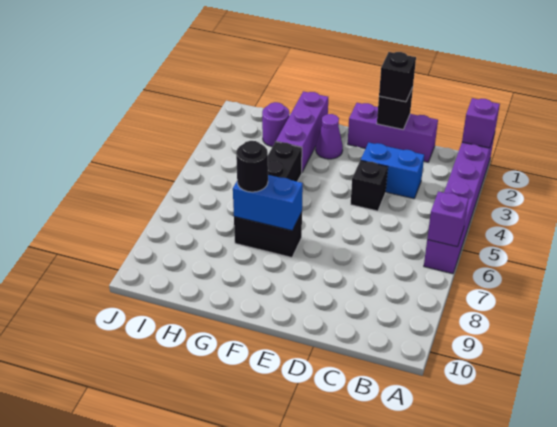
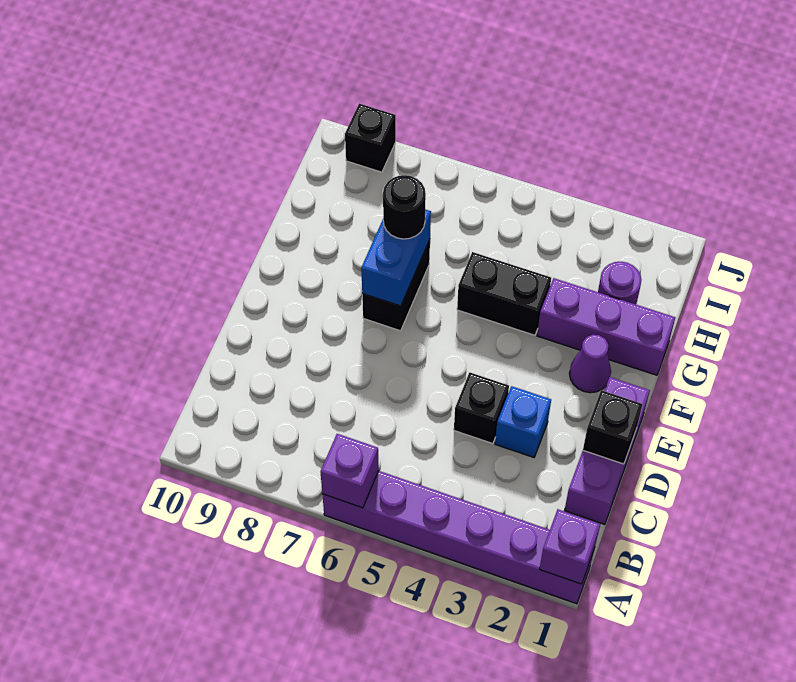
blue brick C3:D3 level 1 -> blue brick D3 level 1
black brick D1 level 3 -> black brick J9 level 1

